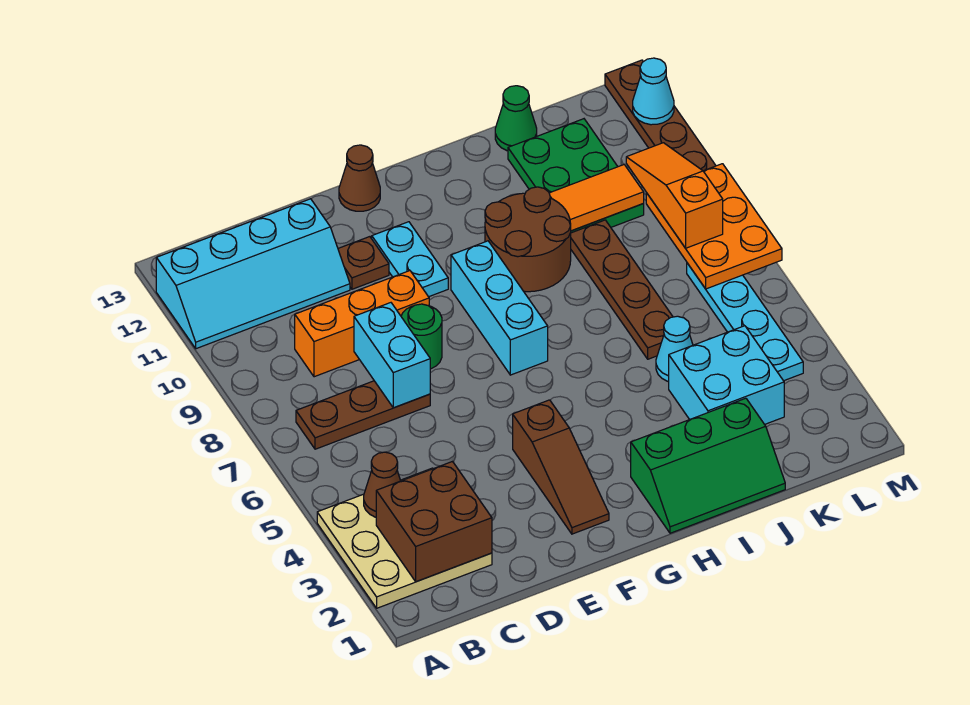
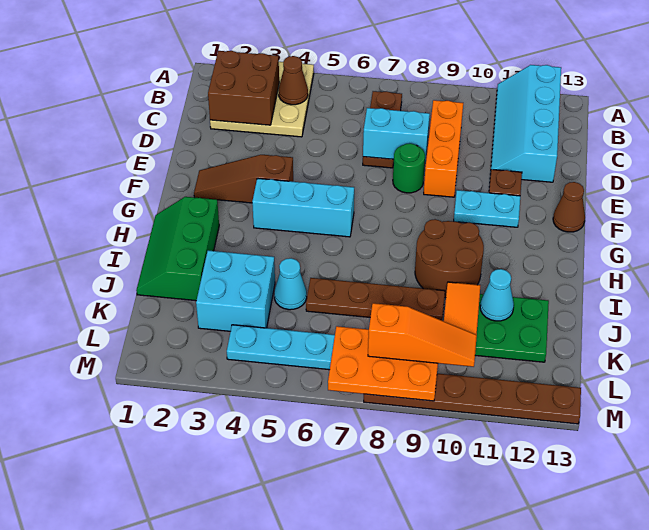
cyan brick G7:G9 level 1 -> cyan brick G4:G6 level 1
green cone J13 level 1 -> none
cyan cone M12 level 2 -> cyan cone J11 level 2

